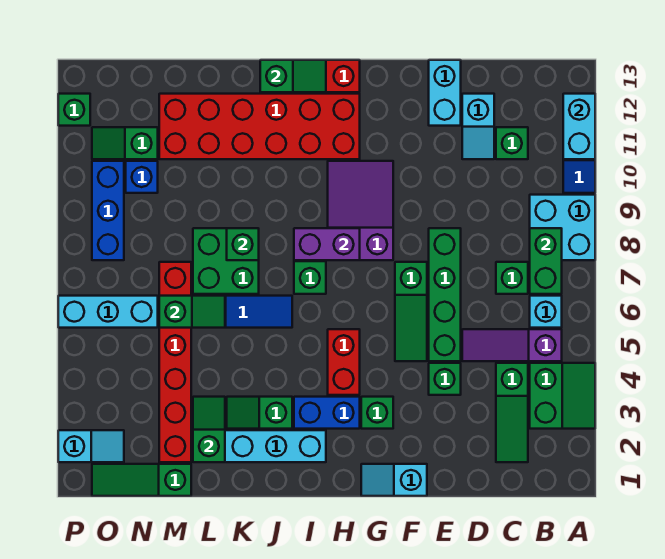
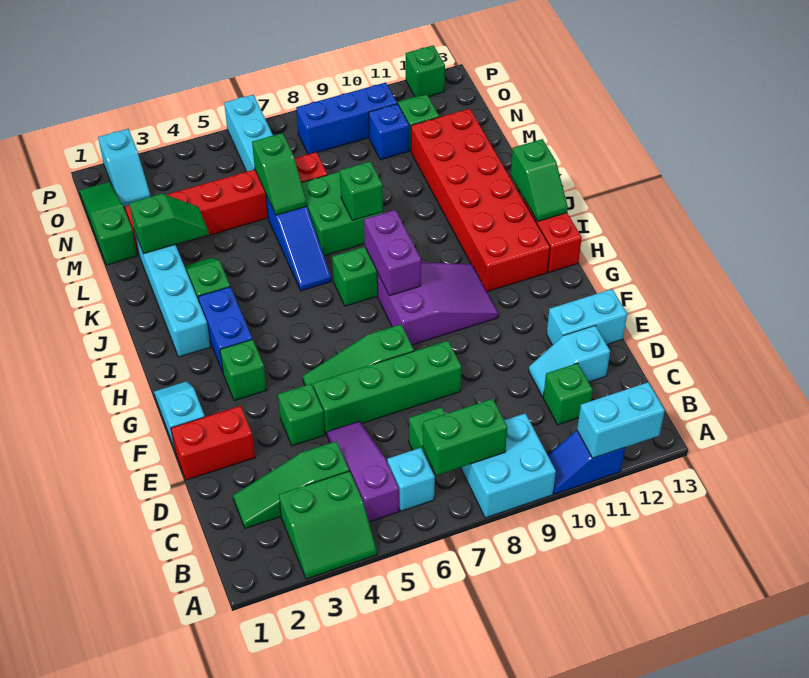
red brick H4:H5 level 1 -> red brick E1:E2 level 1

